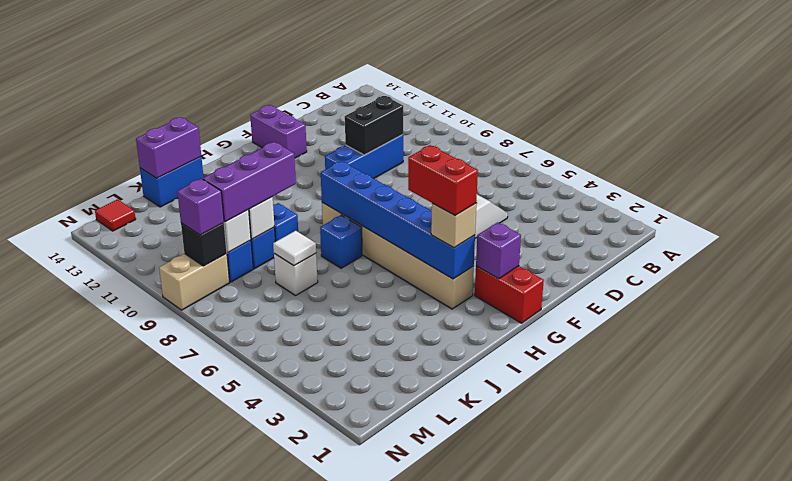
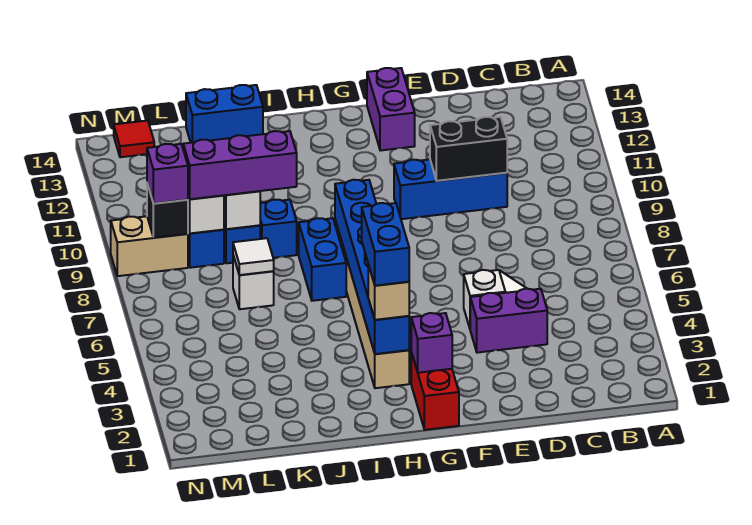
red brick H3:H4 level 4 -> blue brick H3:H4 level 4
blue brick I7 level 1 -> blue brick I7:I8 level 1
purple brick J14:K14 level 2 -> purple brick D4:E4 level 1

